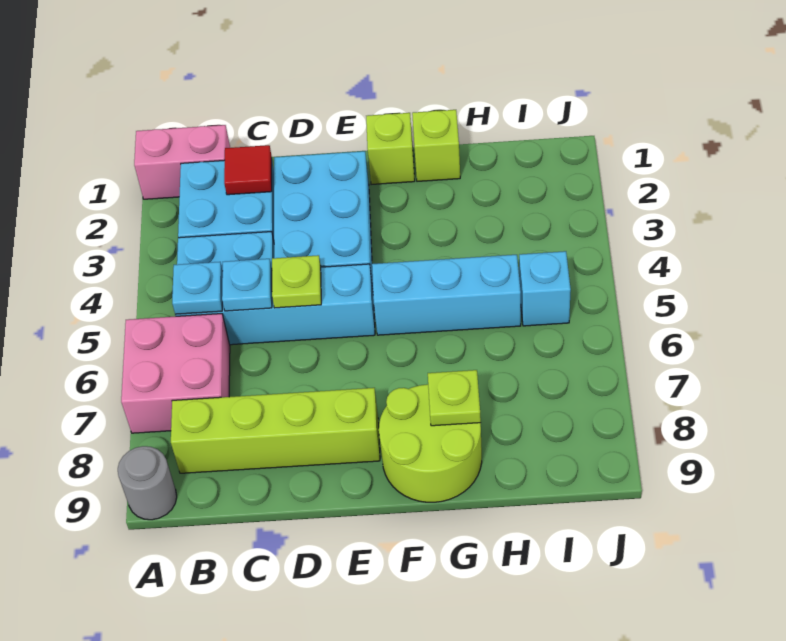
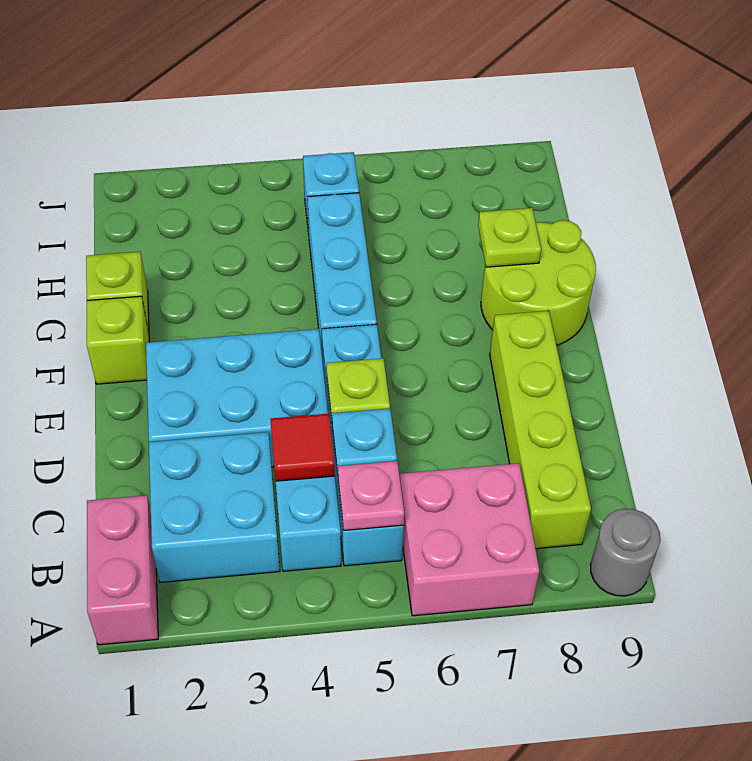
cyan plate B5 level 2 -> pink plate B5 level 2
red tile C2 level 2 -> red tile C4 level 2

